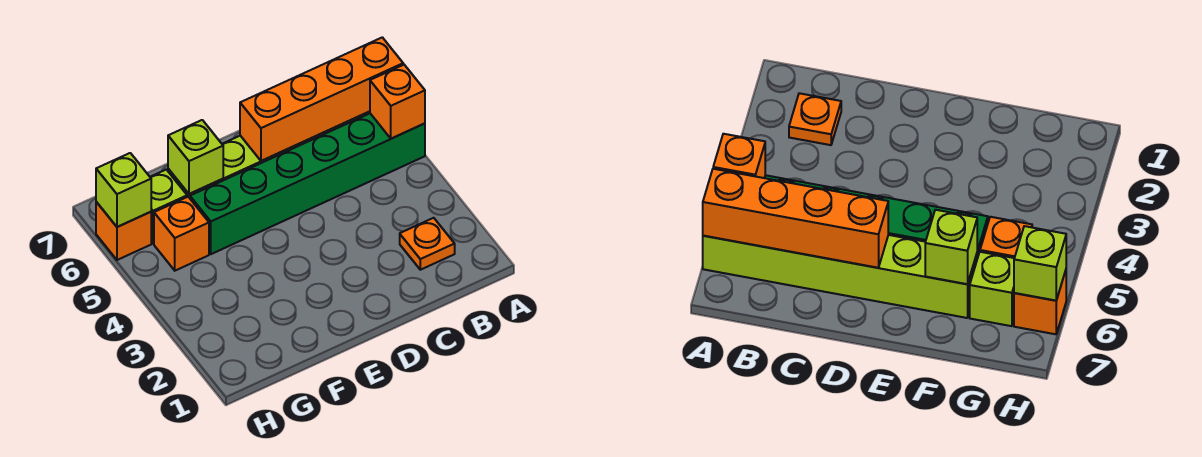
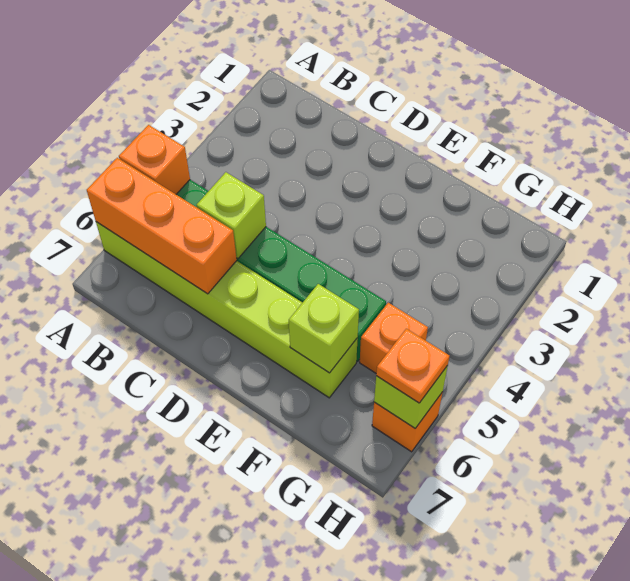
orange brick A6:D6 level 2 -> orange brick A6:C6 level 2
orange plate B2 level 1 -> orange plate H6 level 3
lime brick G6 level 1 -> lime brick C5 level 2

